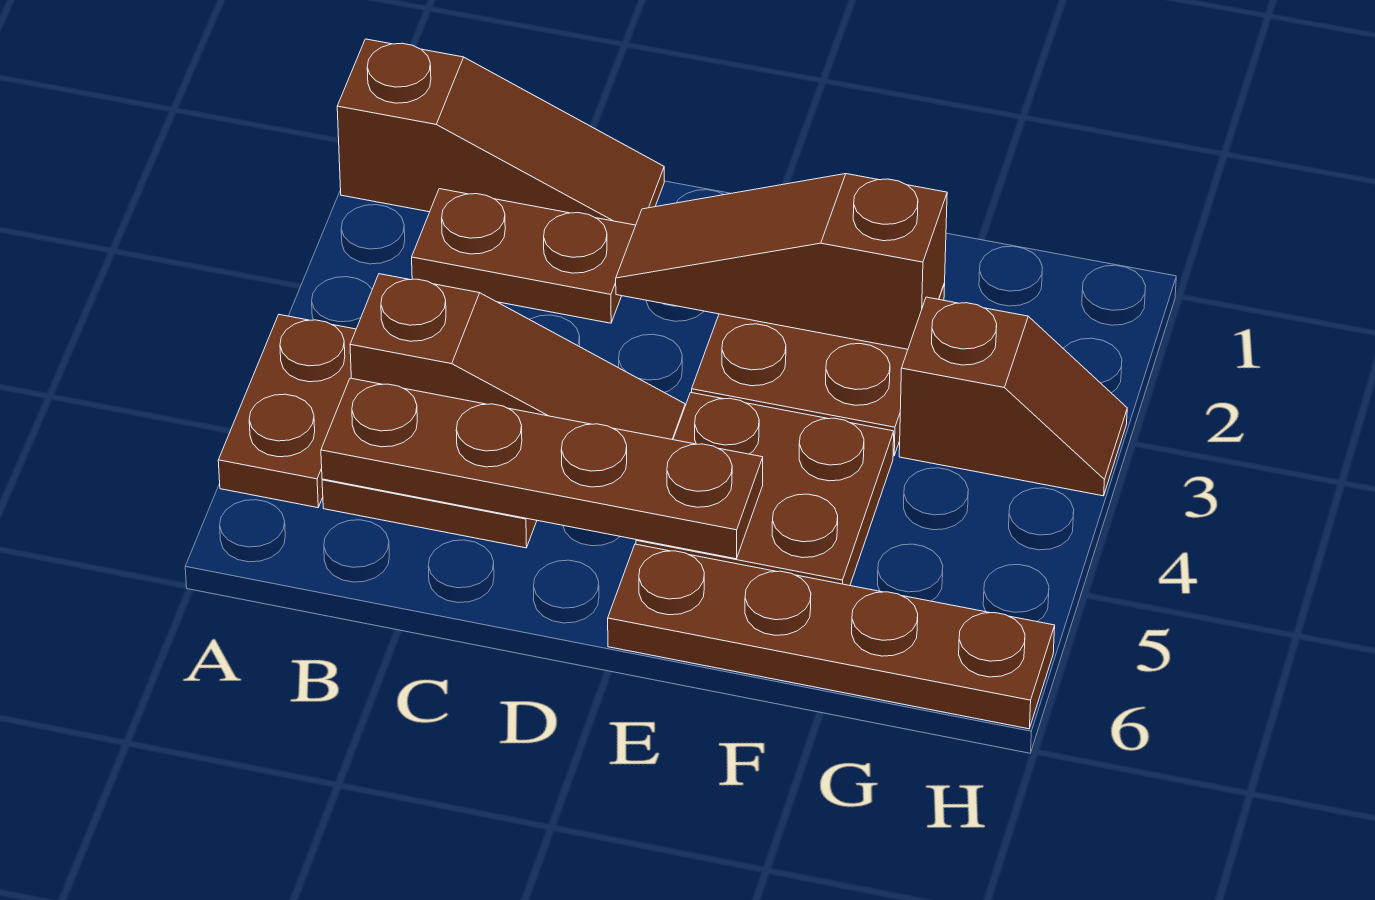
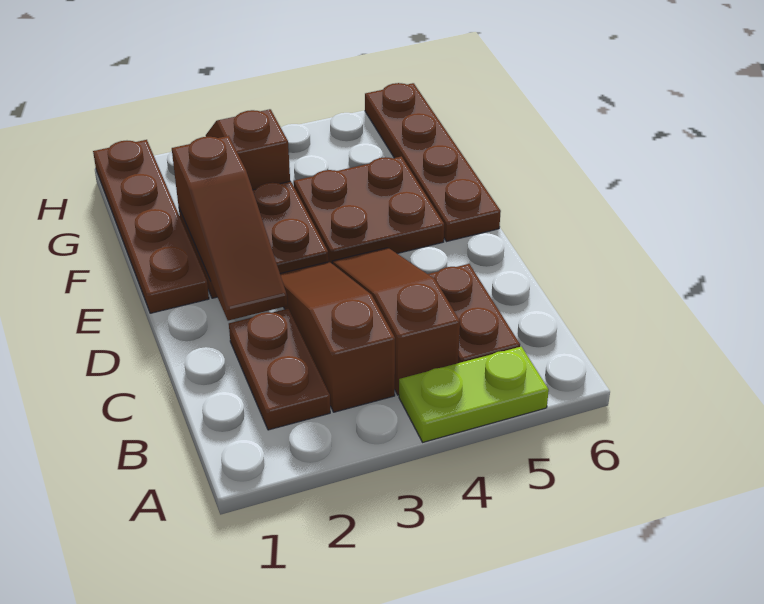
brown slope A1:C1 level 1 top A -> brown slope B3:D3 level 1 top B
brown plate A4:A5 level 1 -> lime plate A4:A5 level 1
brown plate B5:E5 level 2 -> brown plate E1:H1 level 1

